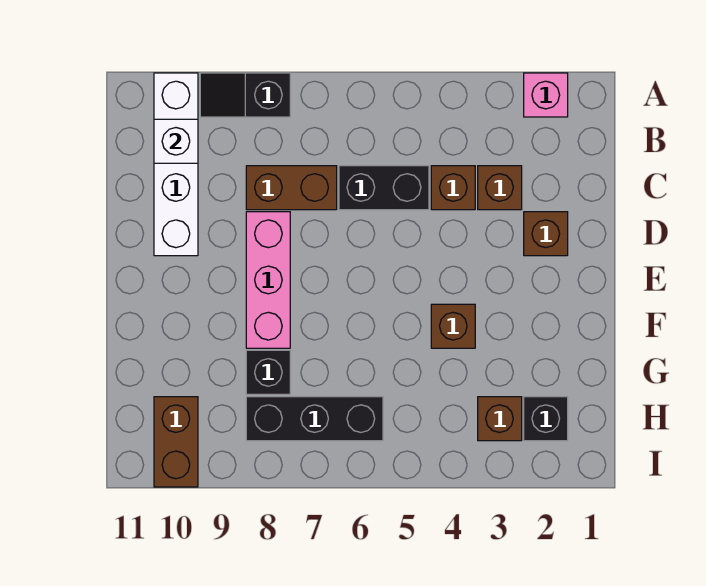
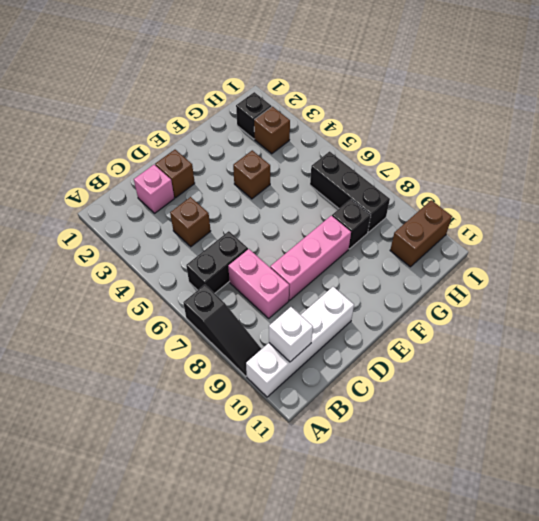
pink brick A2 level 1 -> pink brick C2 level 1
black slope A8:A9 level 1 top 8 -> black slope A7:A9 level 1 top 7
brown brick C3 level 1 -> none
black brick C5:C6 level 1 -> black brick B6:C6 level 1
brown brick C7:C8 level 1 -> pink brick C7:C8 level 1

